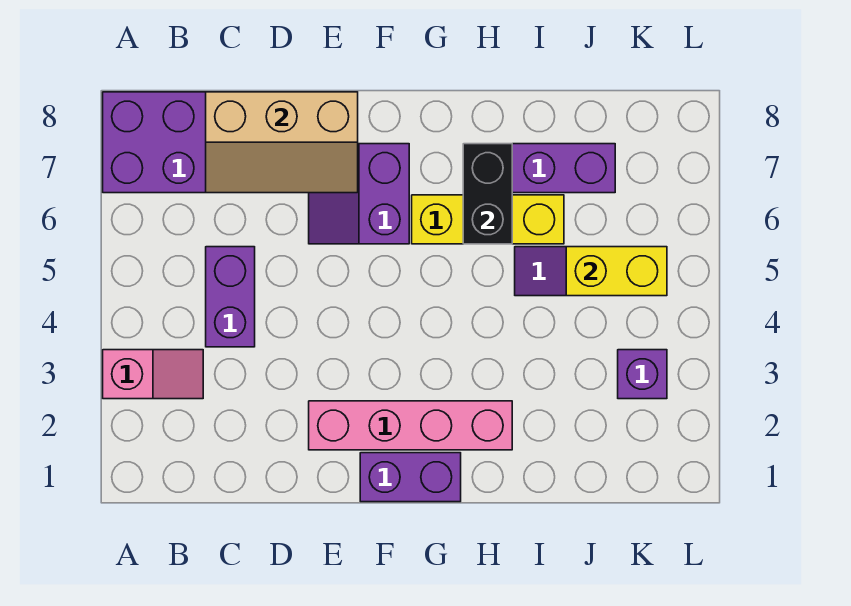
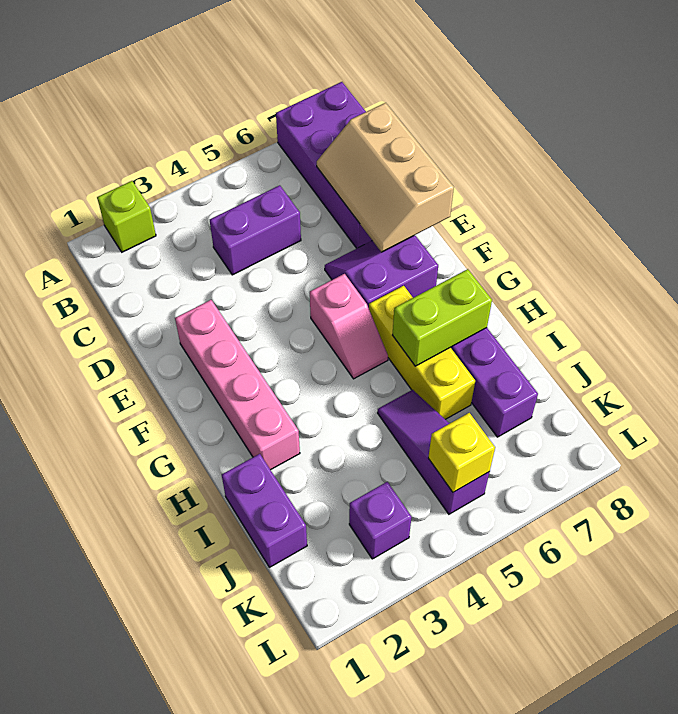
none -> lime brick A2 level 1
pink slope A3:B3 level 1 top A -> pink slope F5:G5 level 1 top F
purple brick F1:G1 level 1 -> purple brick I1:J1 level 1
black brick H6:H7 level 2 -> lime brick H6:H7 level 2
yellow brick J5:K5 level 2 -> yellow brick K5 level 2

